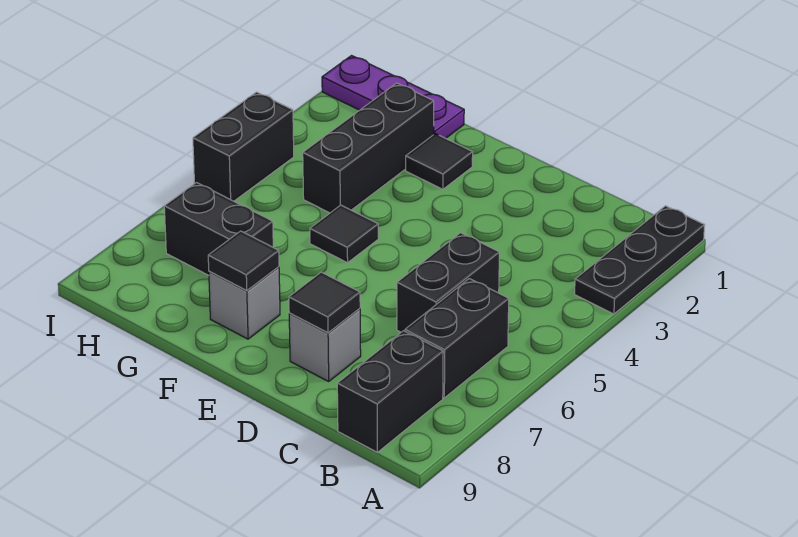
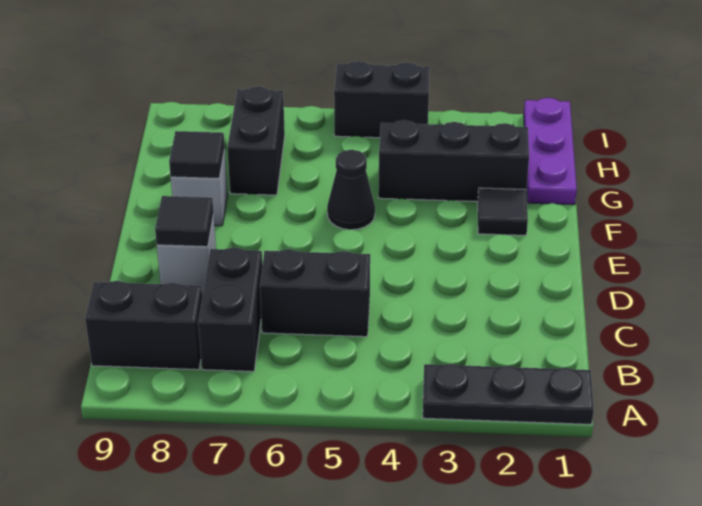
black brick B6:B7 level 1 -> black brick B7:C7 level 1
black tile F5 level 1 -> black cone F5 level 1

